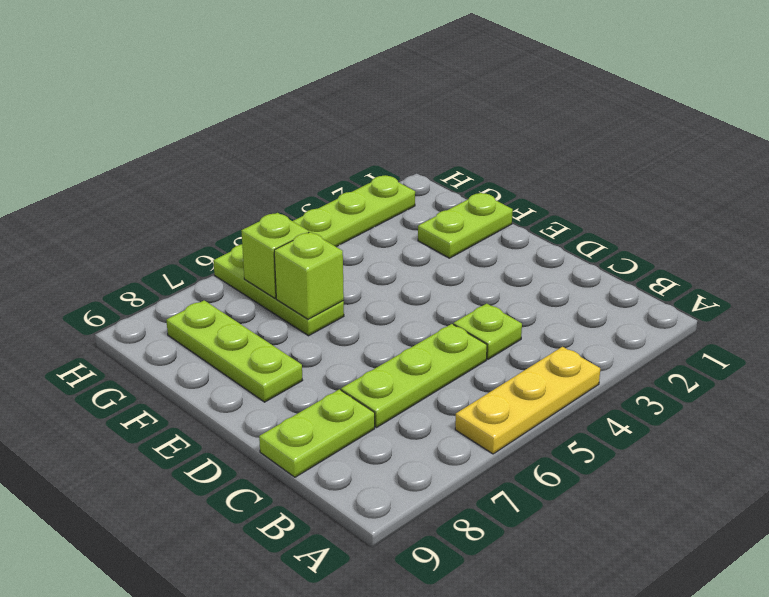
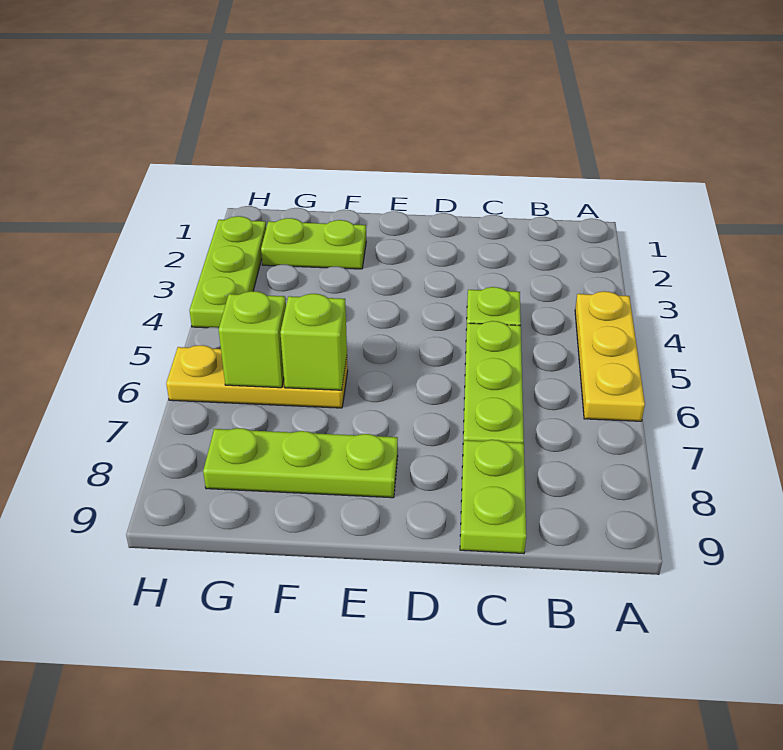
lime plate F1:F2 level 1 -> lime plate F2:G2 level 1
lime plate F6:H6 level 1 -> yellow plate F6:H6 level 1

